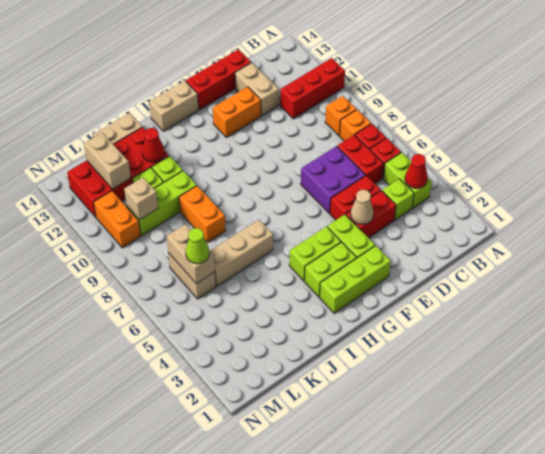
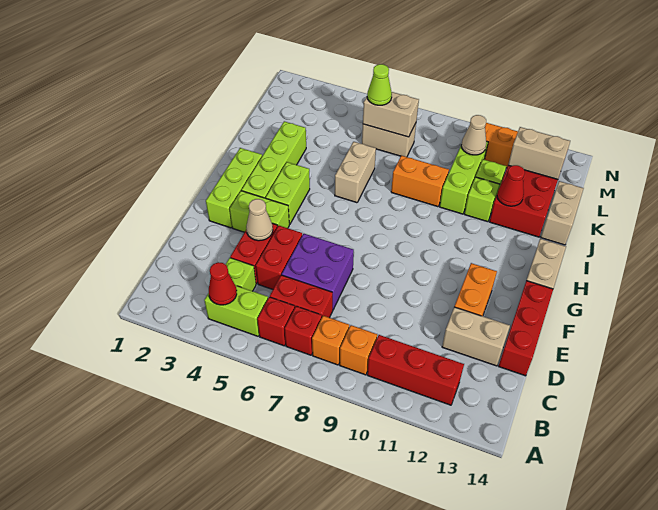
red brick A11:C11 level 1 -> red brick B10:B12 level 1
lime brick G3:H3 level 1 -> lime brick G3:J3 level 1
tan brick I6:K6 level 1 -> tan brick I6:J6 level 1
tan brick L10 level 2 -> tan cone L10 level 2

